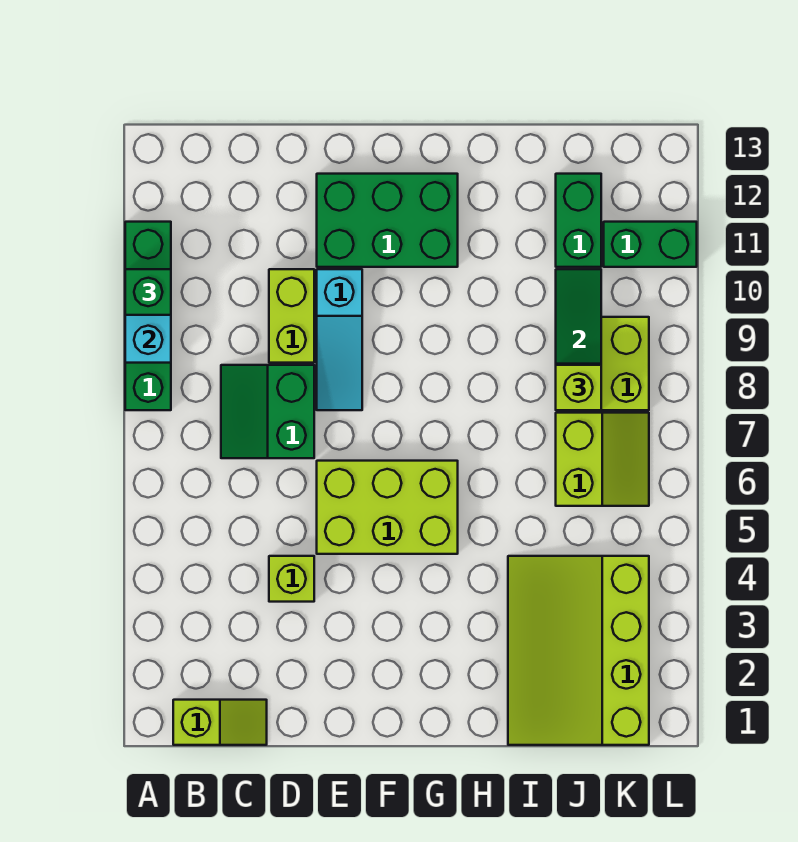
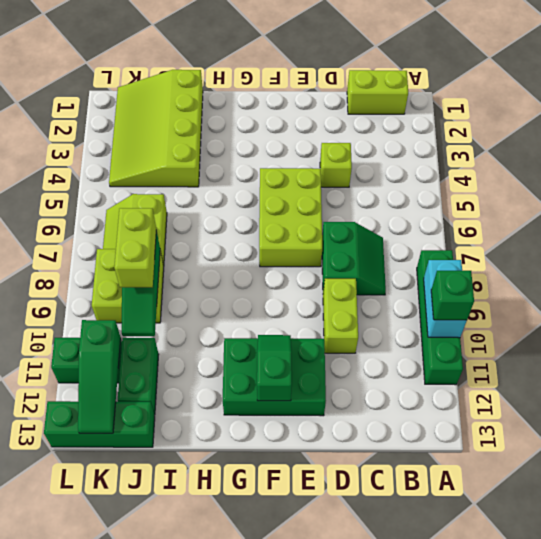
lime slope B1:C1 level 1 top B -> lime brick B1:C1 level 1
lime brick E5:G6 level 1 -> lime brick E5:F7 level 1
cyan slope E8:E10 level 1 top 10 -> none
none -> green slope F11:F12 level 2 top 12
lime slope I1:K4 level 1 top K -> lime slope I1:K4 level 1 top I
lime brick J8 level 3 -> lime brick J8:J9 level 3
none -> green brick J13:L13 level 1
none -> green slope K11:K13 level 2 top 11

